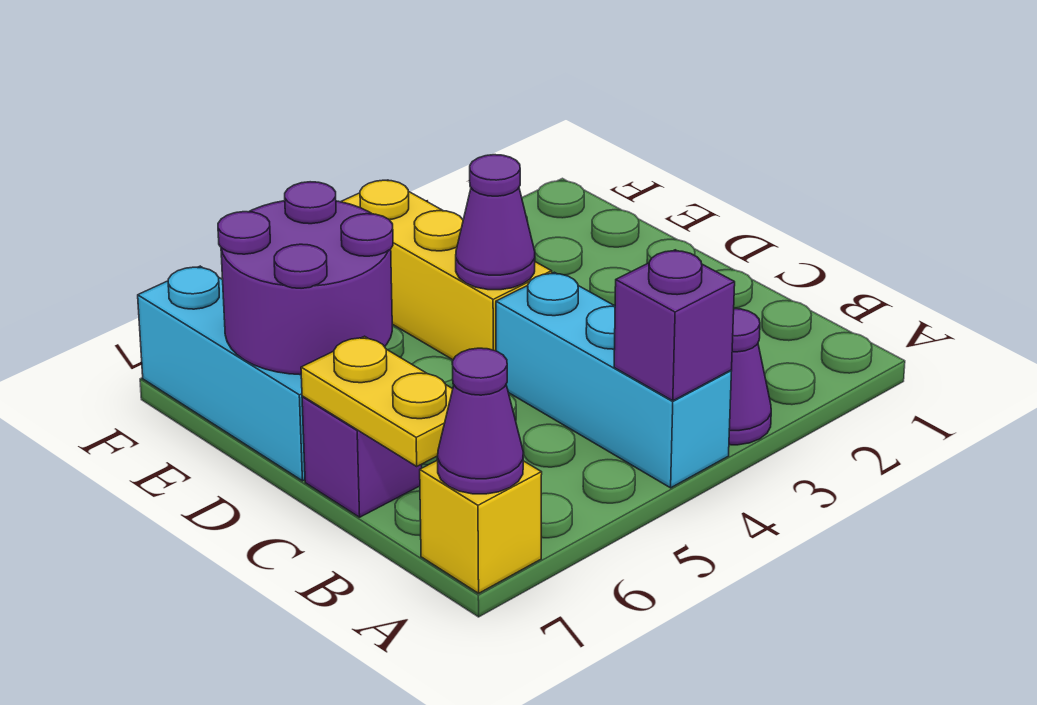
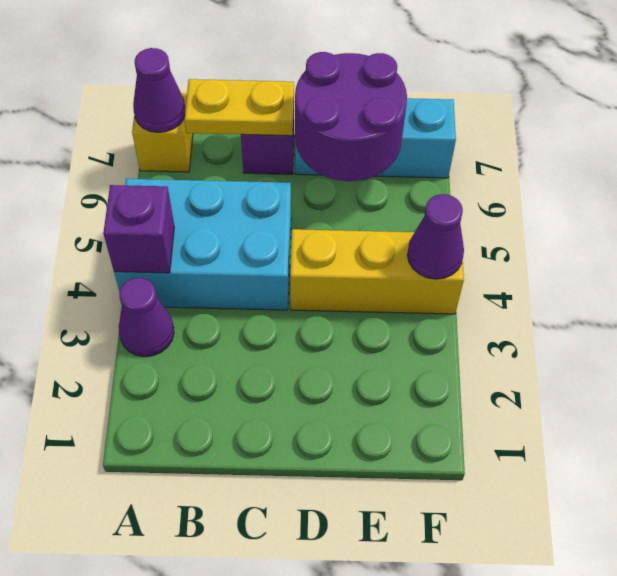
cyan brick A4:C4 level 1 -> cyan brick A4:C5 level 1
purple cone D4 level 2 -> purple cone F4 level 2

